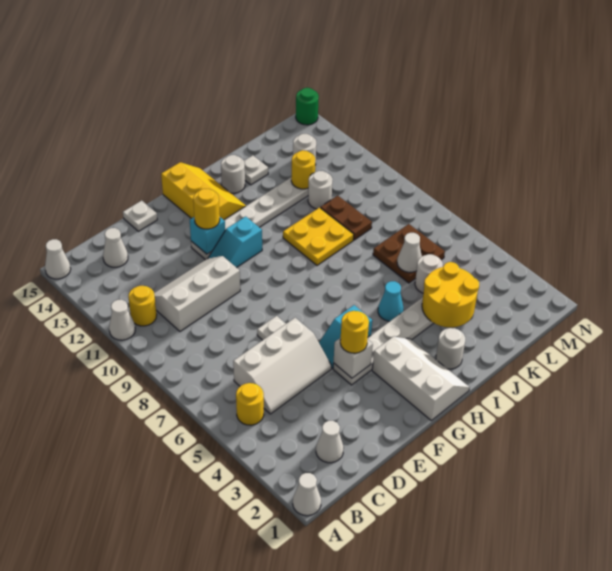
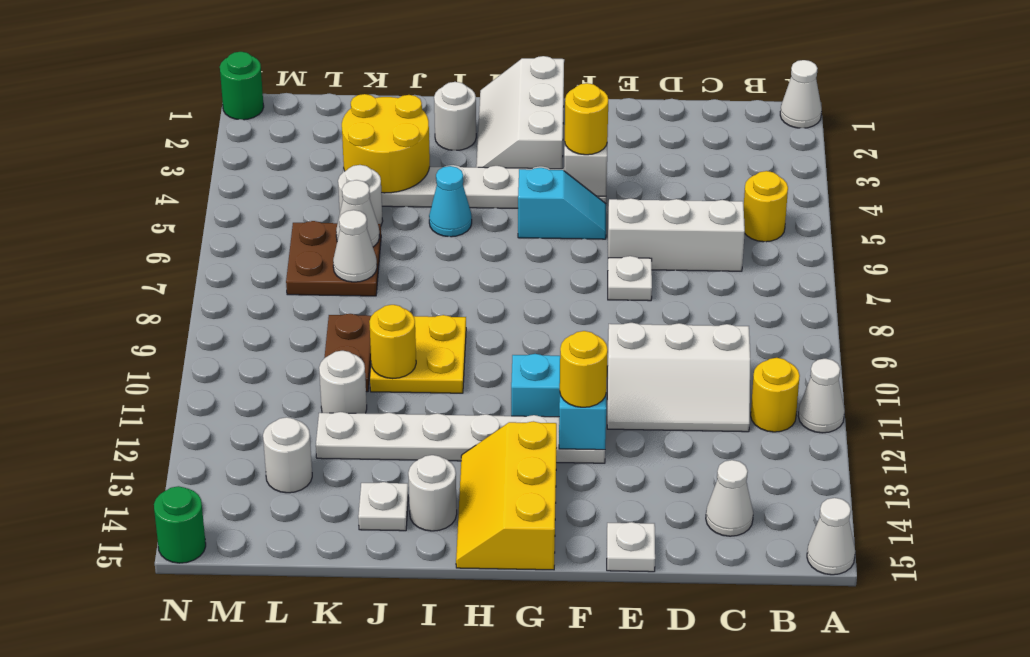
white cone C2 level 1 -> white cone K7 level 2
yellow round brick K12 level 2 -> yellow round brick J10 level 2
none -> green round brick N1 level 1

